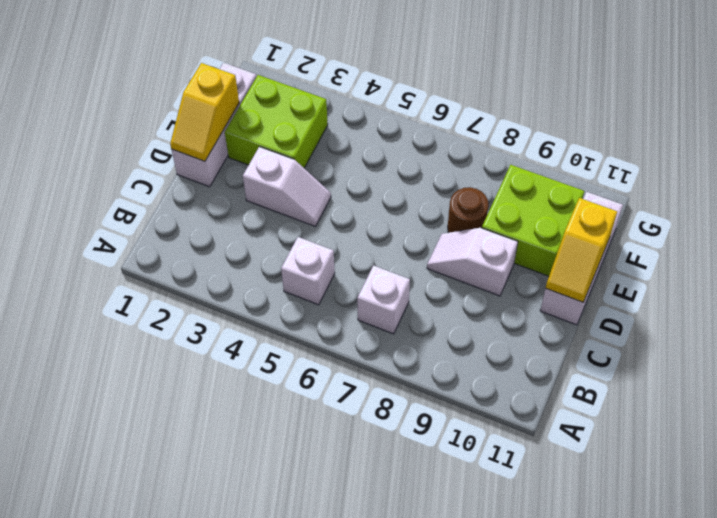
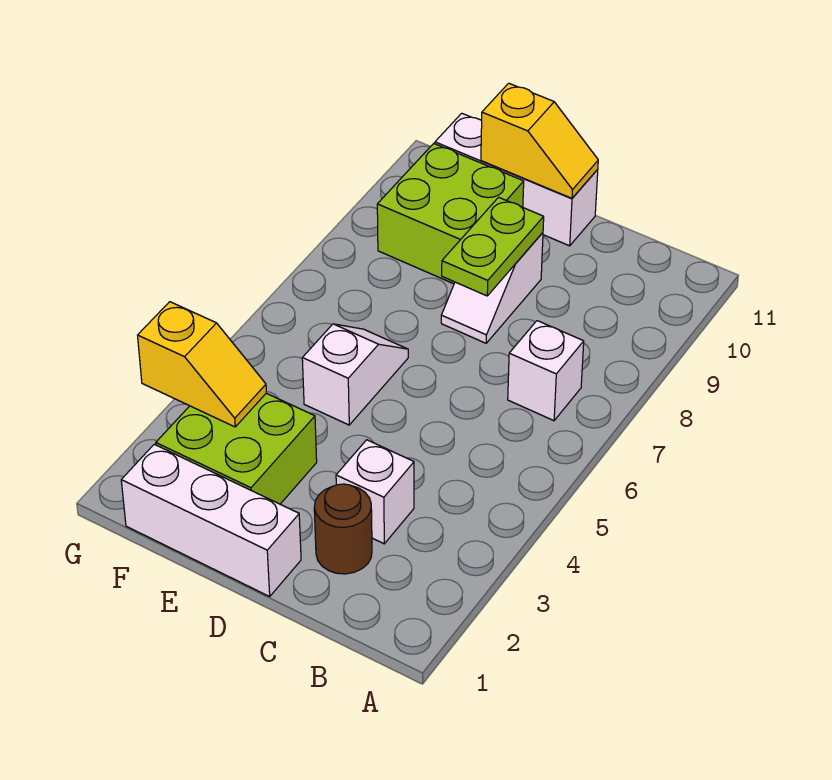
white brick B5 level 1 -> white brick C3 level 1
yellow slope D1:E1 level 2 top E -> yellow slope F3:G3 level 2 top G
white slope D3:D4 level 1 top 3 -> white slope E5:E6 level 1 top 5
none -> lime plate D8:D9 level 2
brown round brick E8 level 1 -> brown round brick C2 level 1

